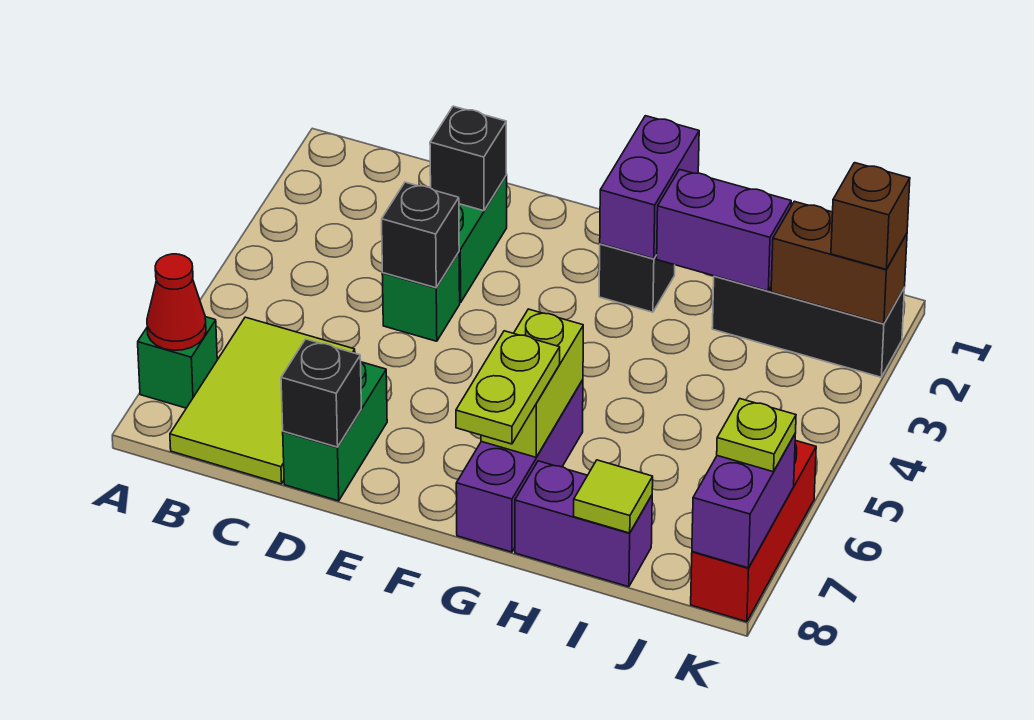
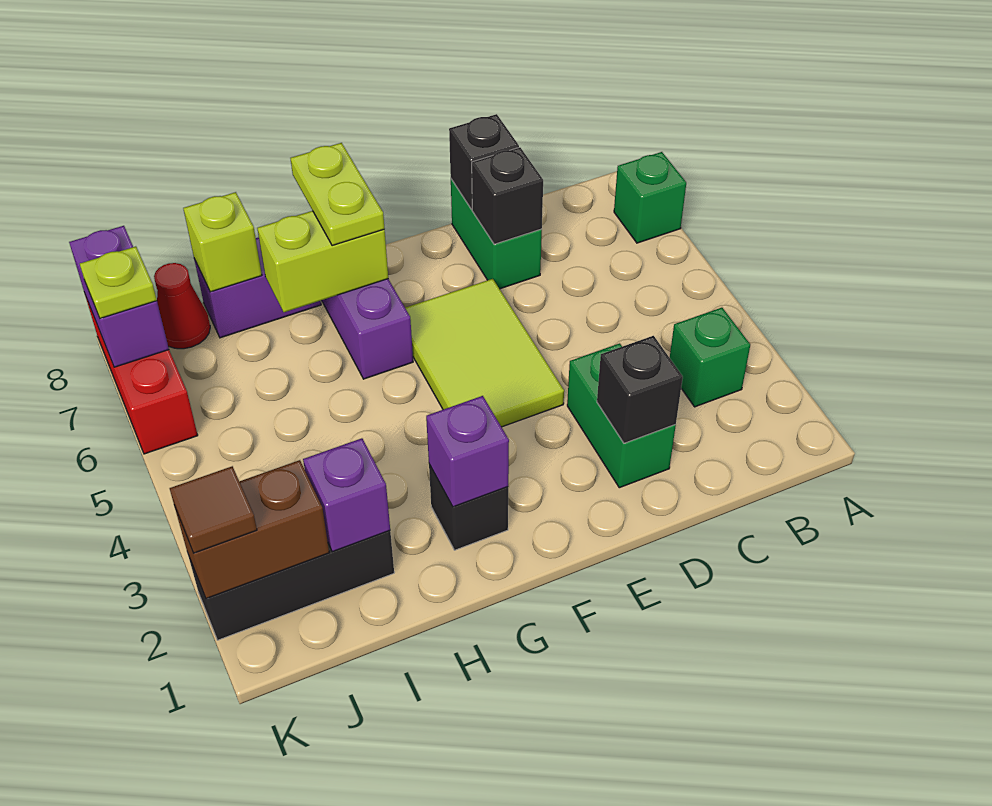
red cone A7 level 2 -> red cone J8 level 1
lime tile B6:C8 level 1 -> lime tile E4:F6 level 1
green brick D4 level 1 -> green brick B3 level 1
black brick D4 level 2 -> black brick D7 level 2
purple brick G1:G2 level 2 -> purple brick G2 level 2
lime brick G6:G7 level 2 -> lime brick G7:H7 level 2
purple brick H2:I2 level 2 -> purple brick I2 level 2
lime tile I8 level 2 -> lime brick I8 level 2
brown brick K2 level 3 -> brown tile K2 level 3

